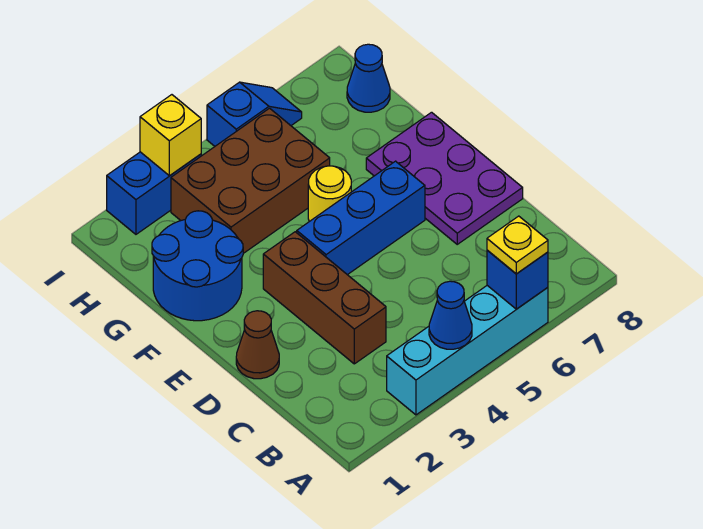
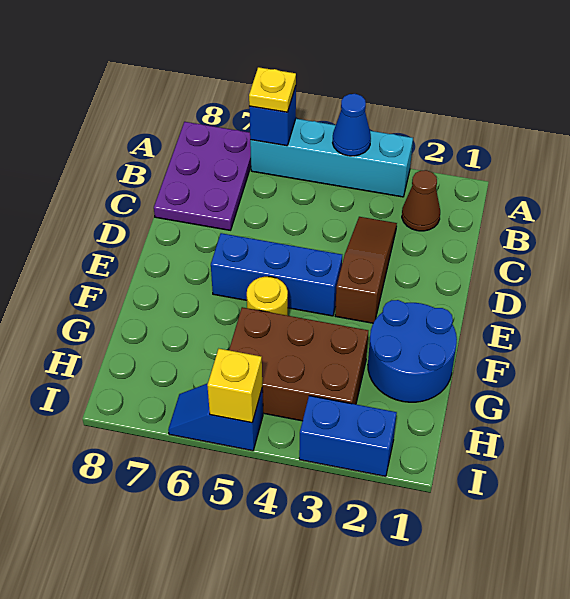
brown brick C3:E3 level 1 -> brown slope C3:E3 level 1 top E
brown cone D1 level 1 -> brown cone B2 level 1
purple plate D7:F8 level 1 -> purple plate A7:C8 level 1
blue cone H8 level 1 -> none
yellow brick I3 level 2 -> yellow brick I5 level 2

